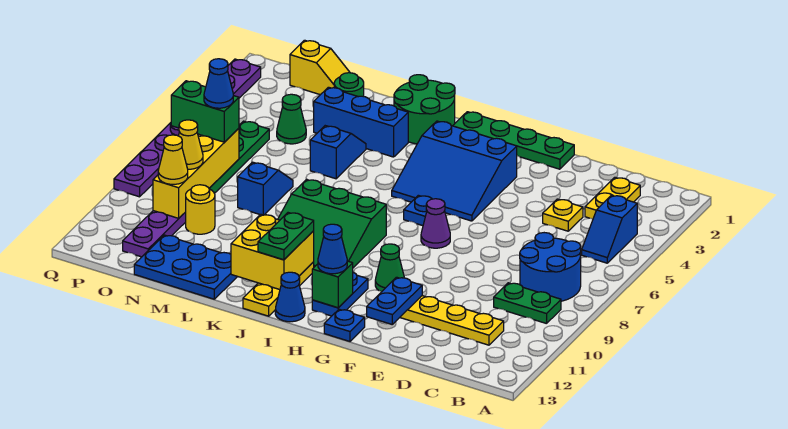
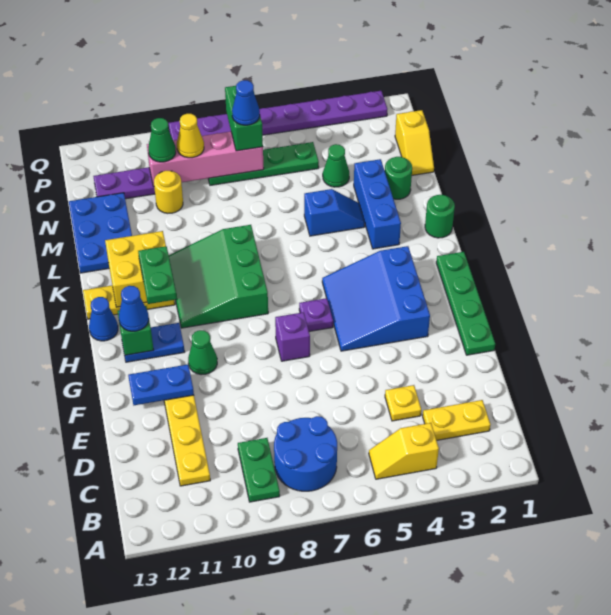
blue slope B4:B5 level 1 top 4 -> yellow slope B4:B5 level 1 top 4
purple cone G7 level 1 -> purple brick G7 level 1
blue plate G13 level 1 -> none
blue plate H6 level 1 -> purple plate H6 level 1
green round brick J1:K2 level 1 -> green round brick K1 level 1
green plate J11:J12 level 3 -> green plate I11:J11 level 3
blue slope M7:M8 level 1 top 8 -> none
yellow brick O7:O10 level 2 -> pink brick O7:O10 level 2
yellow cone O10 level 3 -> green cone O10 level 3

